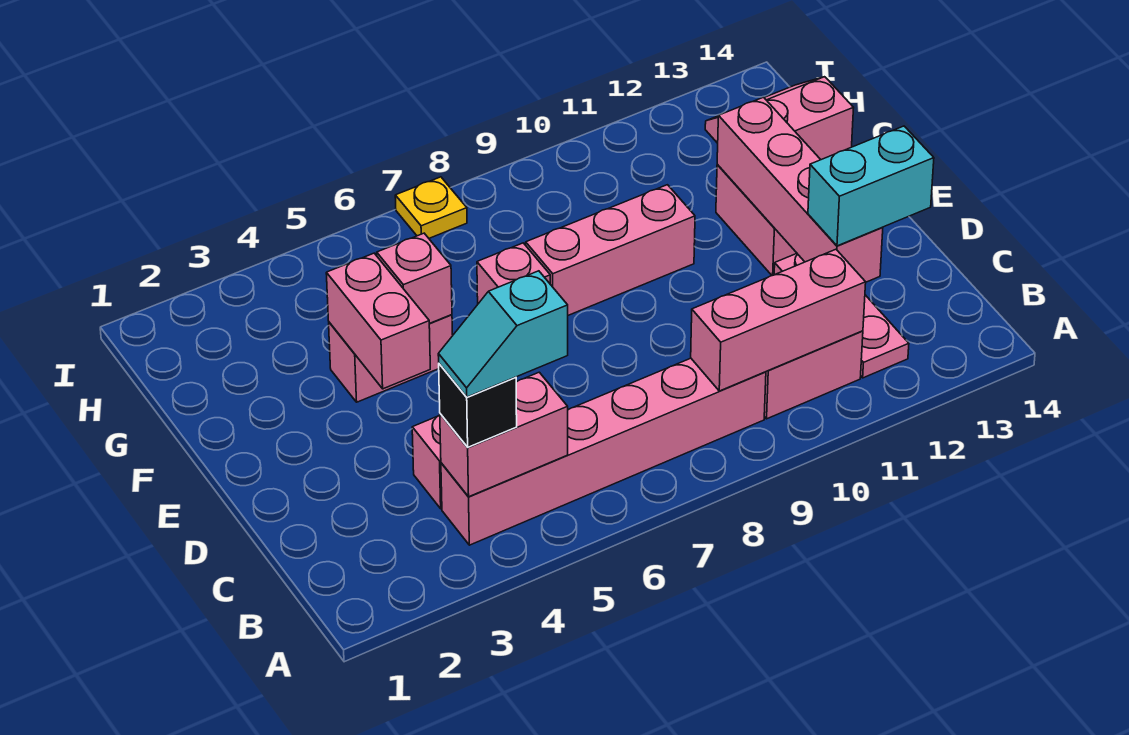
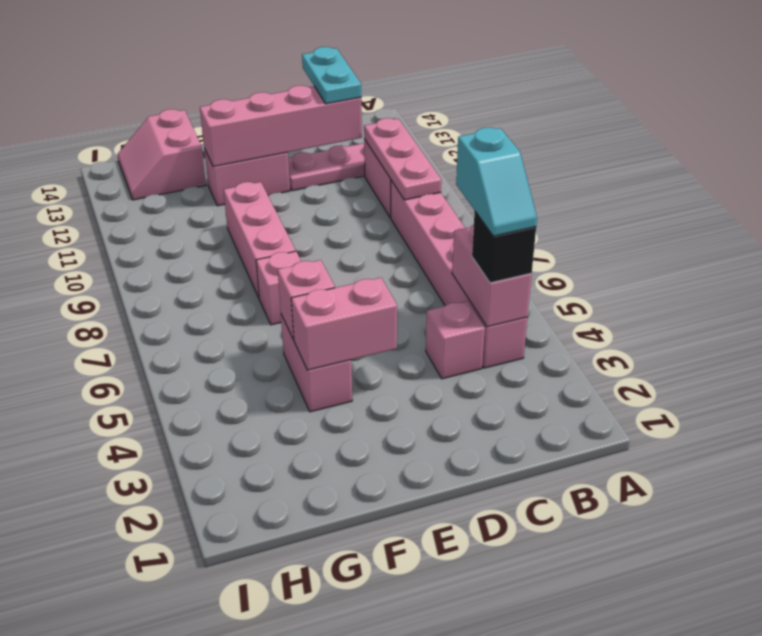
pink brick B9:B11 level 2 -> pink plate B9:B11 level 2
cyan brick C12:C13 level 3 -> cyan plate C12:C13 level 3
yellow plate I7 level 1 -> none

